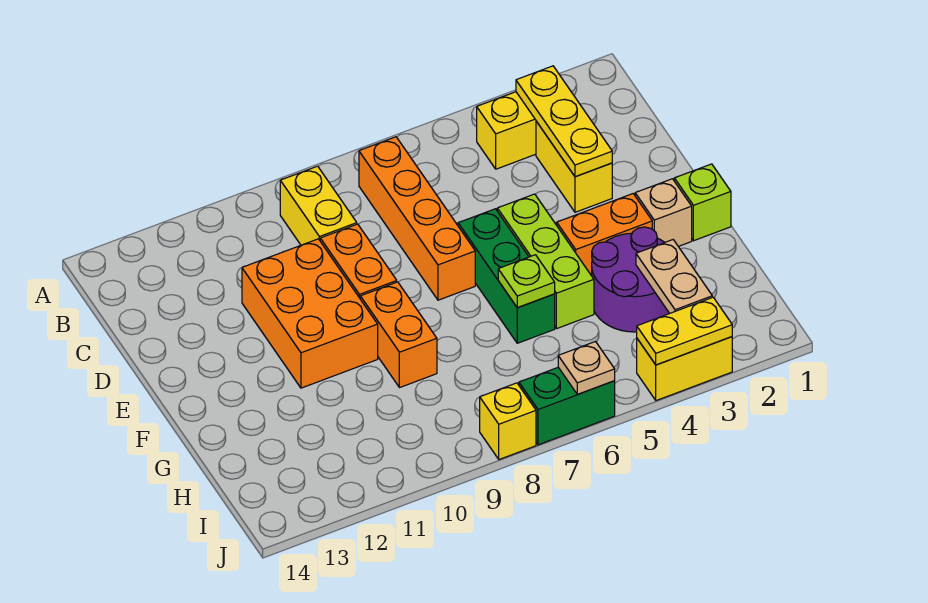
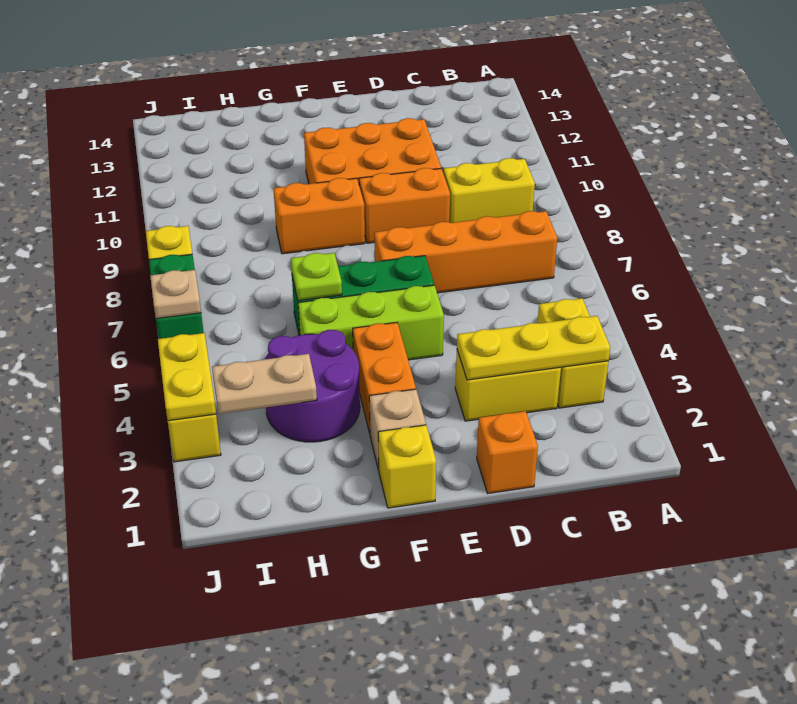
none -> orange brick D1 level 1
lime brick F1 level 1 -> yellow brick F1 level 1

